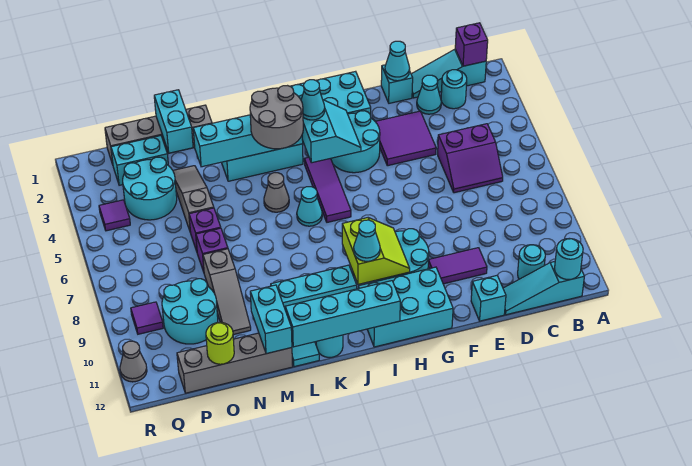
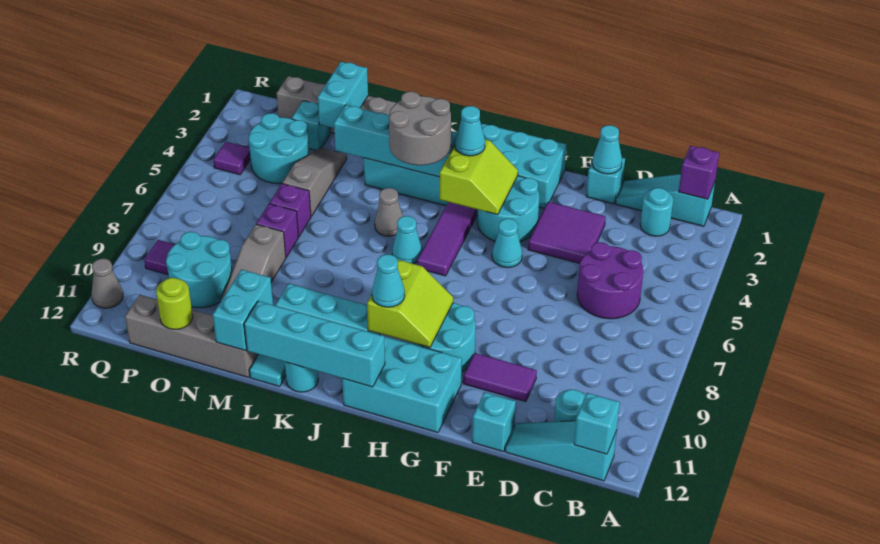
cyan round brick B12 level 2 -> cyan brick B12 level 2
purple slope C5:D6 level 1 top 5 -> purple round brick C5:D6 level 1
cyan cone D2 level 1 -> cyan cone G5 level 1
cyan slope H3:I4 level 2 top I -> lime slope H3:I4 level 2 top I
cyan brick O2:P2 level 1 -> cyan brick O2 level 1

